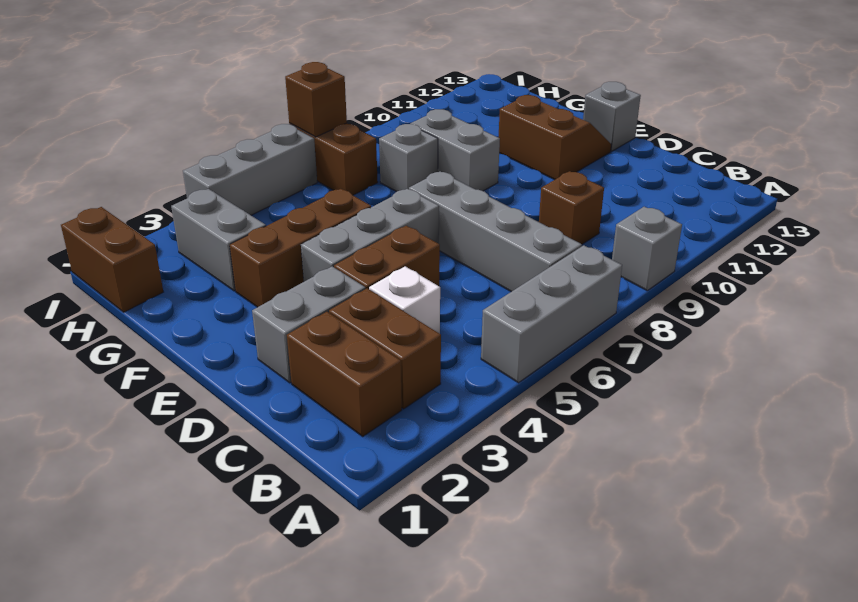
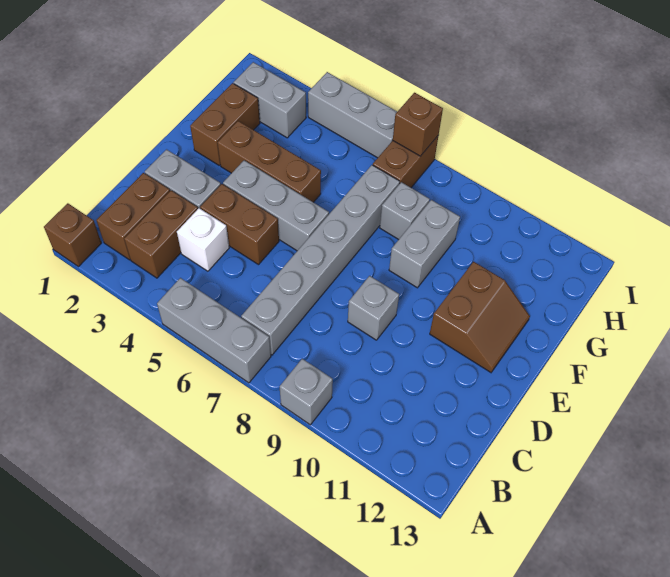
grey brick B7:E7 level 1 -> grey brick B7:G7 level 1
brown brick C9 level 1 -> brown brick A1 level 1
grey brick E13 level 1 -> grey brick D9 level 1
grey brick G3:H3 level 1 -> grey brick H2:H3 level 1
brown brick H1:I1 level 1 -> brown brick F2:G2 level 1

